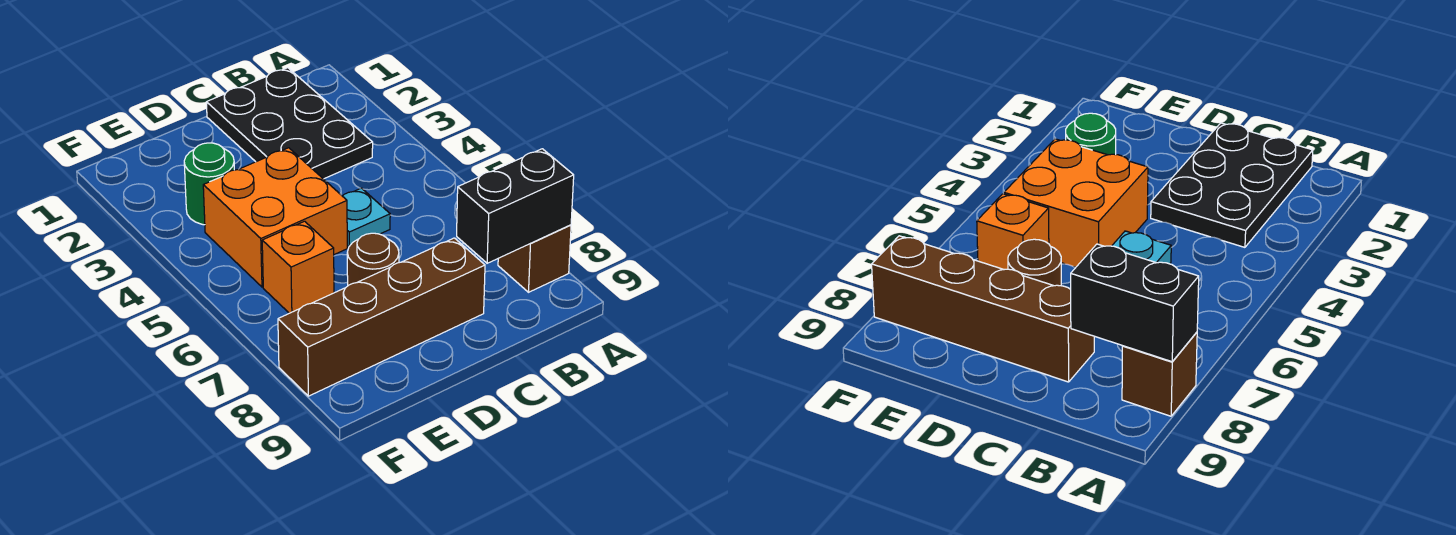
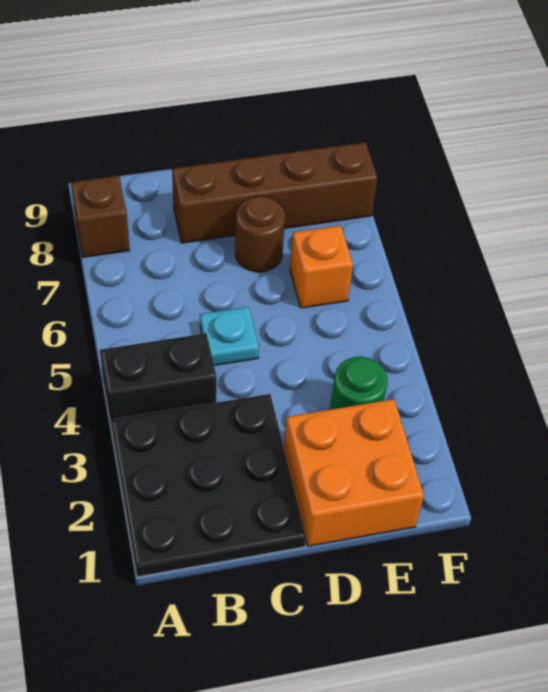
black brick A8:B8 level 2 -> black brick A4:B4 level 1
black plate B1:C3 level 1 -> black plate A1:C3 level 1
orange brick D4:E5 level 1 -> orange brick D1:E2 level 1

